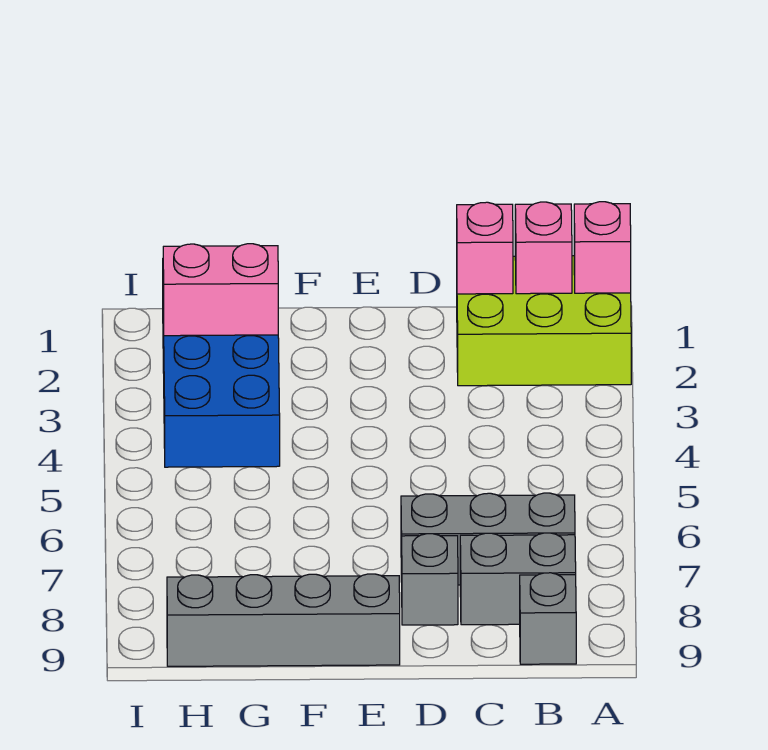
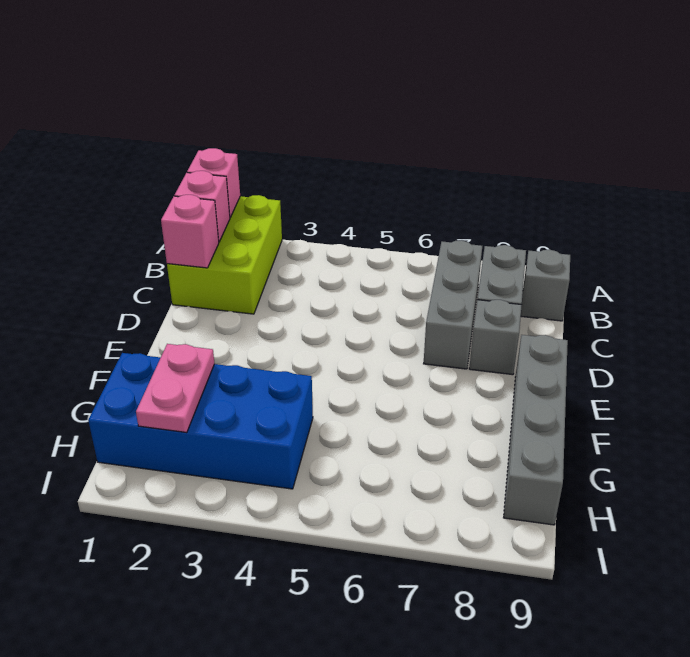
pink brick G2:H2 level 2 -> pink plate G2:H2 level 2

